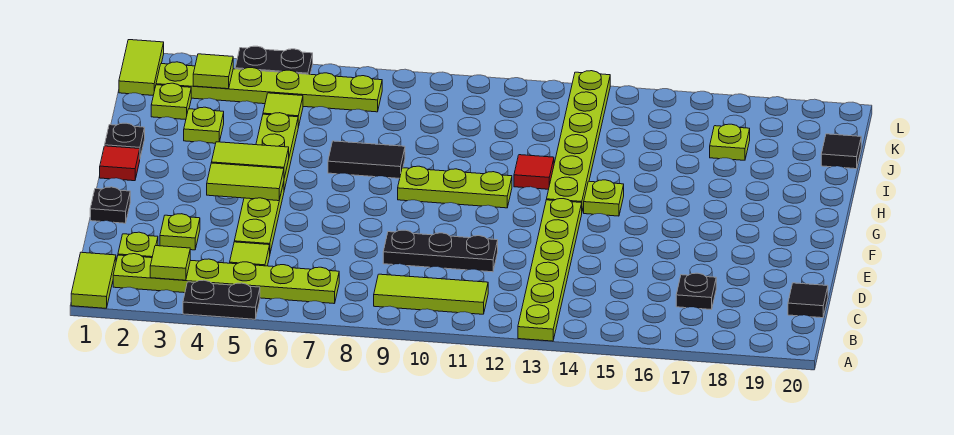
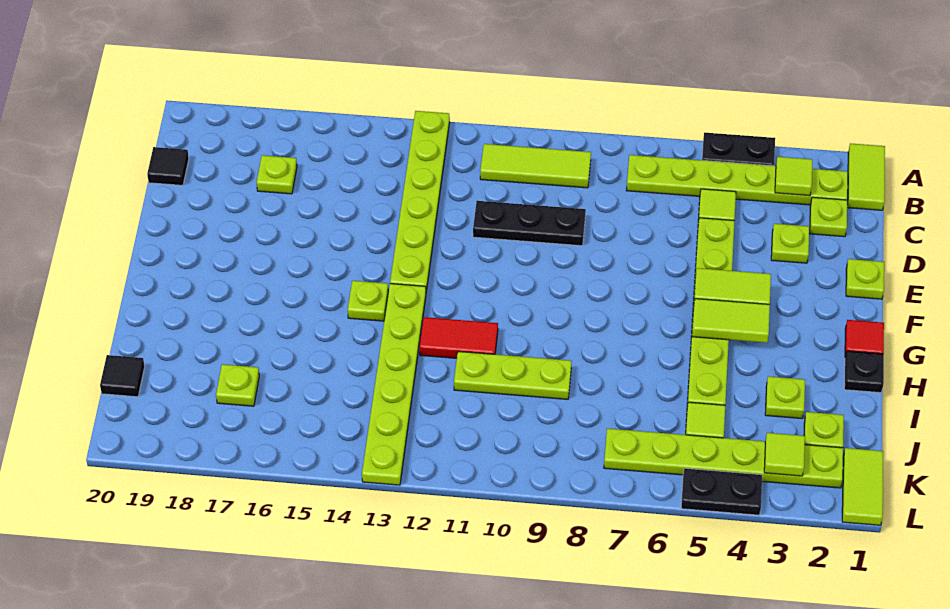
black plate C17 level 1 -> lime plate C17 level 1
black plate E1 level 1 -> lime plate E1 level 1
lime plate G9:G11 level 1 -> lime plate I9:I11 level 1
black tile H7:H8 level 1 -> none
red tile H12 level 1 -> red tile H11:H12 level 1

